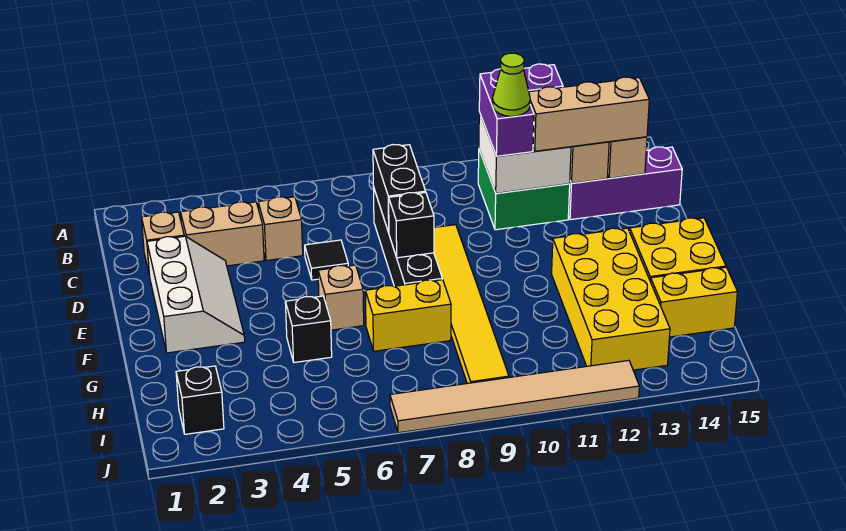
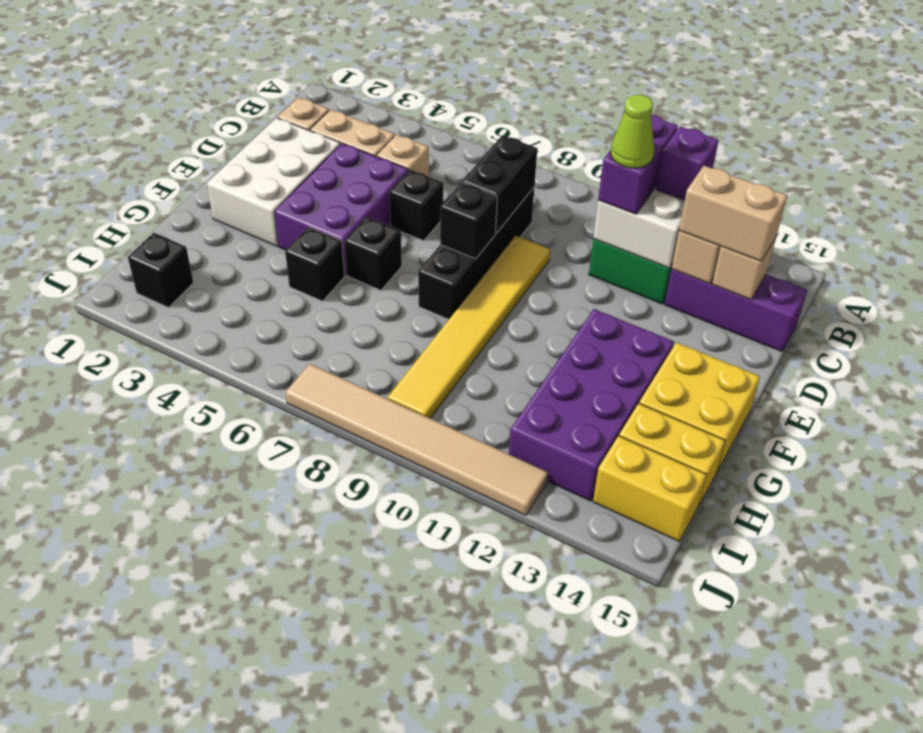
tan brick C12:C14 level 3 -> tan brick C13:C14 level 3
white slope D2:F3 level 1 top 2 -> white brick D2:F3 level 1
none -> purple brick D4:F5 level 1
black tile D6 level 1 -> black brick D6 level 1
tan brick F6 level 1 -> black brick F6 level 1
yellow brick F12:I13 level 1 -> purple brick F12:I13 level 1
yellow brick G7:G8 level 1 -> yellow brick I14:I15 level 1

